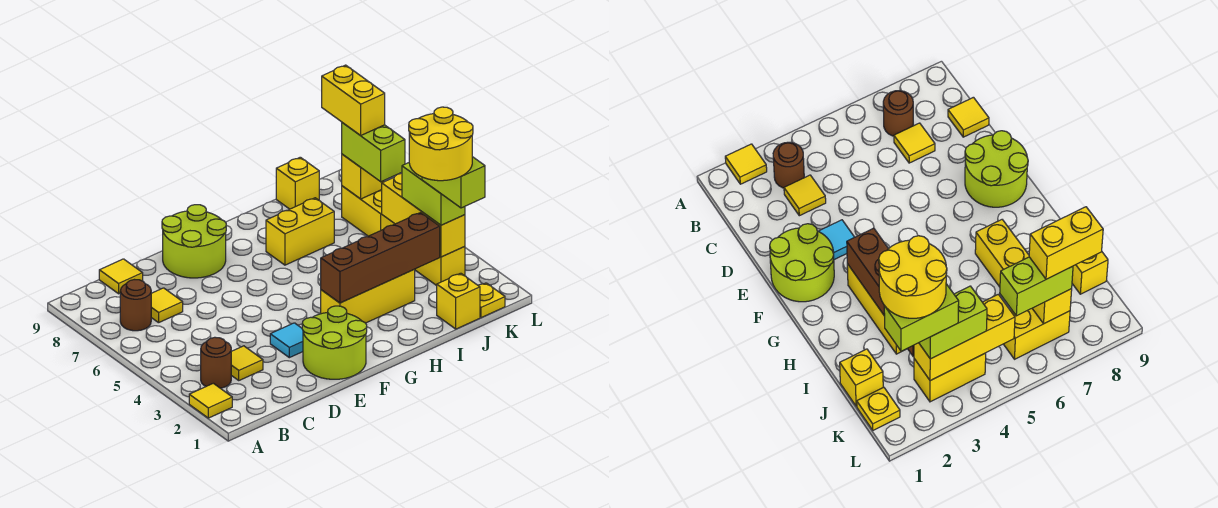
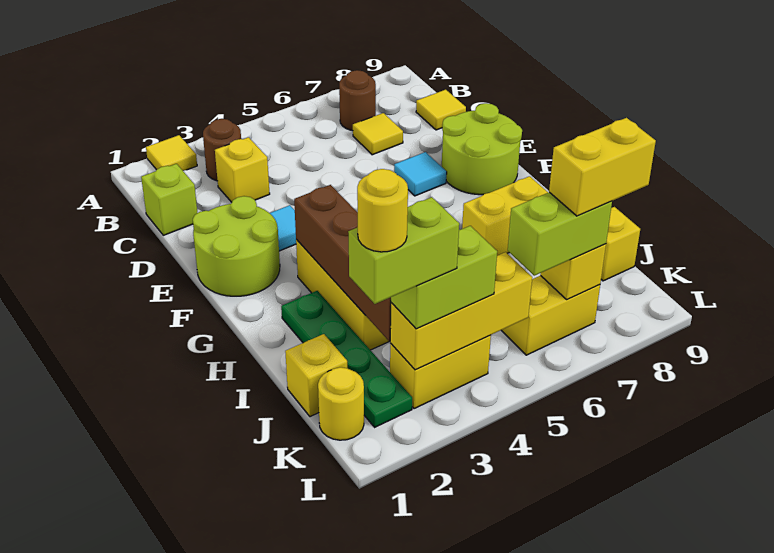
none -> lime brick C1 level 1
yellow tile C3 level 1 -> yellow brick C3 level 1
none -> cyan tile E7 level 1
none -> green plate H2:K2 level 1
yellow brick H7:I7 level 1 -> yellow brick H7:H8 level 1
yellow round brick J2:K3 level 5 -> yellow round brick K2 level 5
yellow plate K1 level 1 -> yellow round brick K1 level 1

